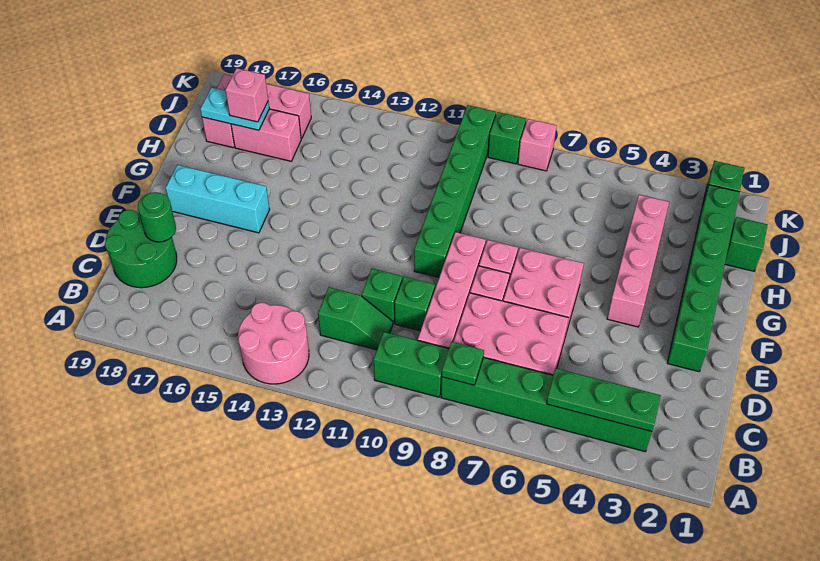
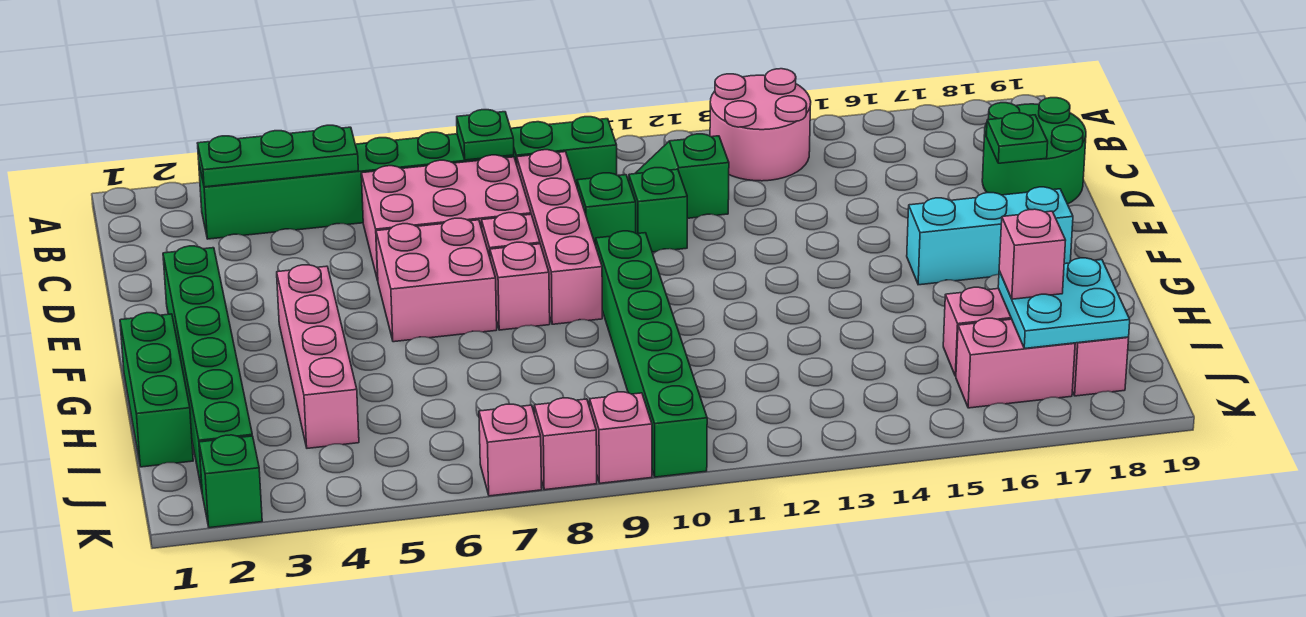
green round brick D18 level 2 -> green plate D18 level 2
green brick I1 level 1 -> green brick G1:I1 level 1
cyan plate I17:I18 level 2 -> cyan plate I17:J18 level 2
none -> pink brick K7 level 1
green brick K9 level 1 -> pink brick K9 level 1

